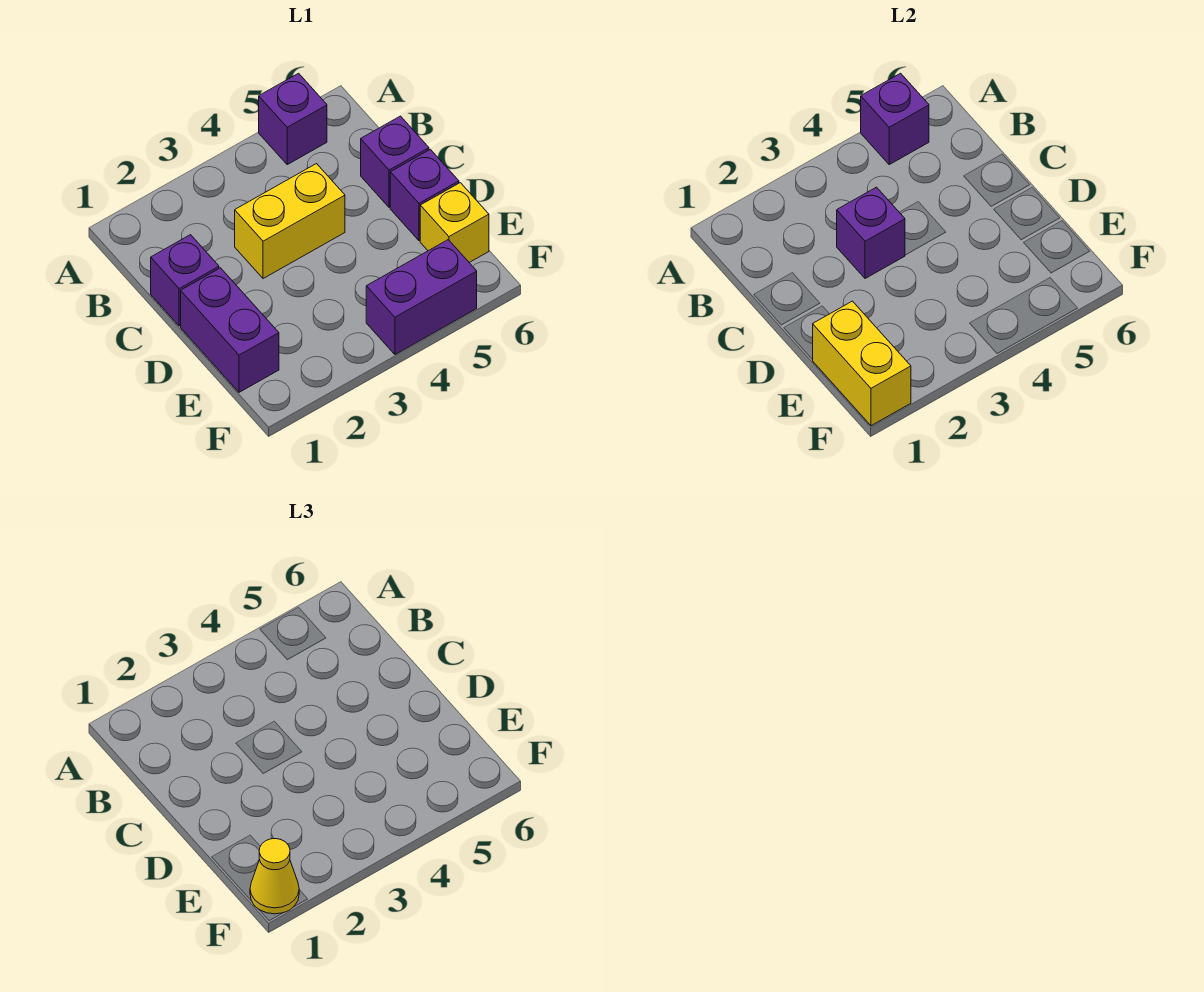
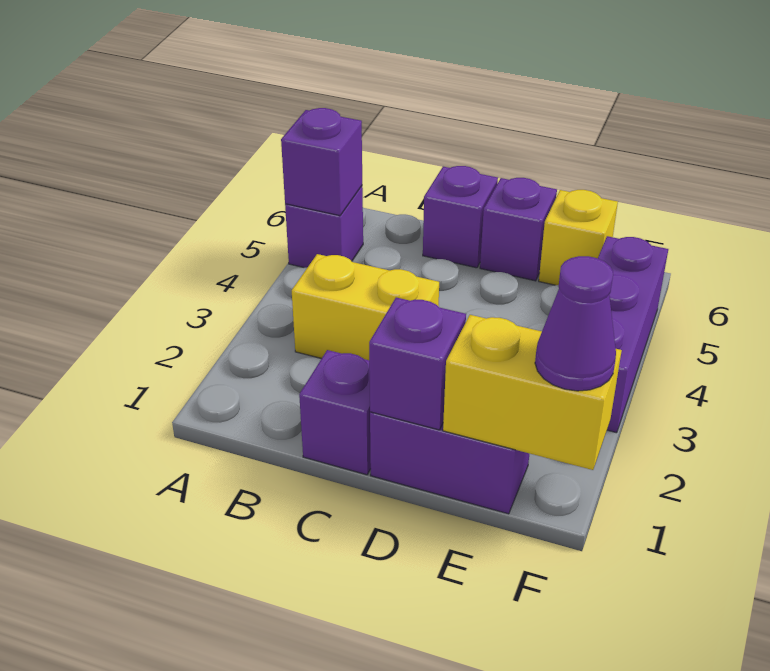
yellow brick C3:C4 level 1 -> yellow brick B3:C3 level 1
purple brick C3 level 2 -> purple brick D1 level 2
yellow cone F1 level 3 -> purple cone F1 level 3
purple brick F4:F5 level 1 -> purple brick F3:F5 level 1

